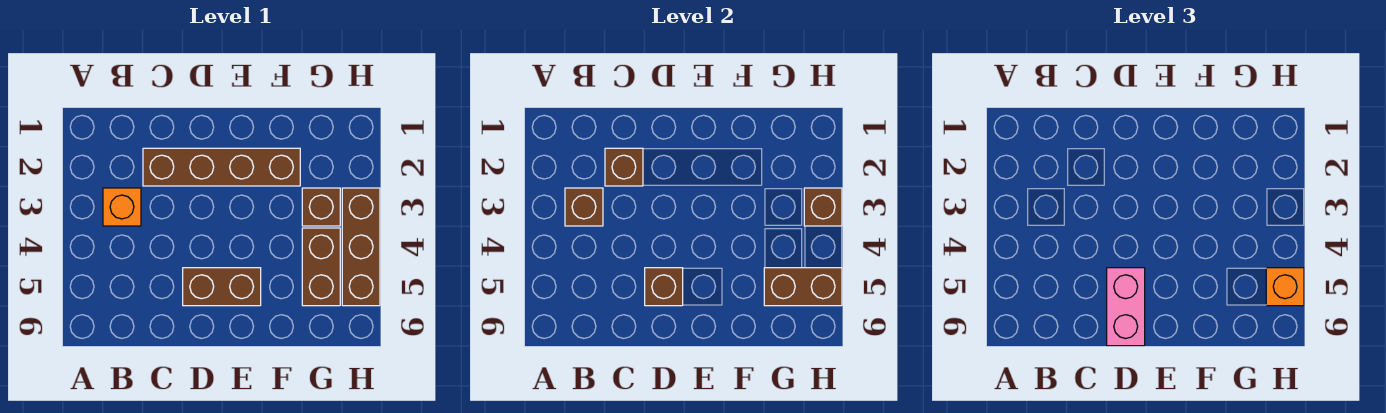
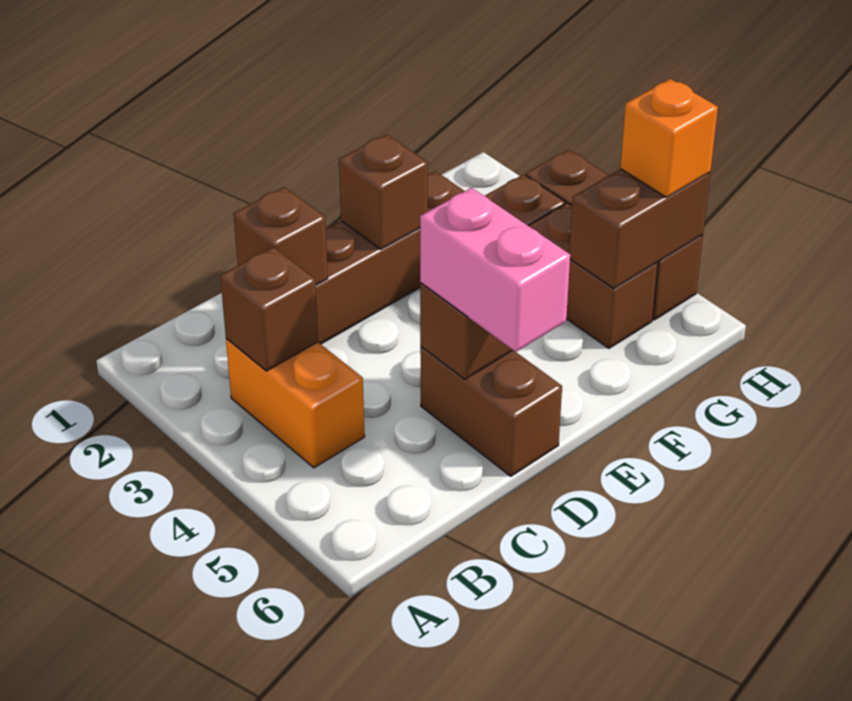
orange brick B3 level 1 -> orange brick B3:B4 level 1
brown brick D5:E5 level 1 -> brown brick D5:D6 level 1
brown brick H3 level 2 -> brown brick E2 level 2

